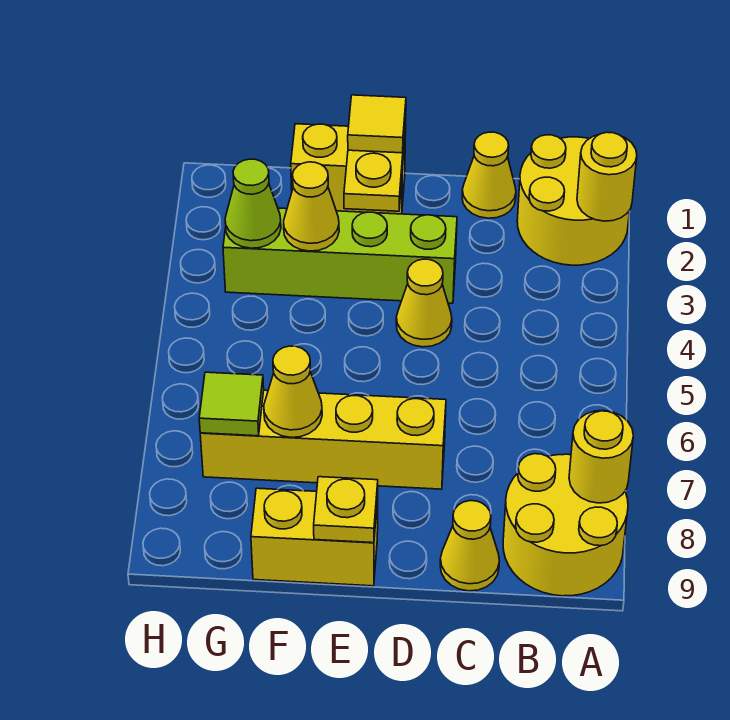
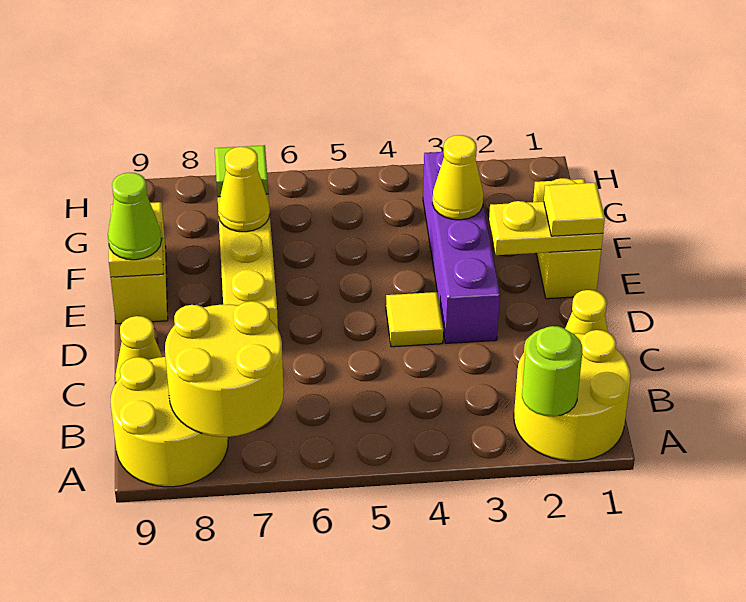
yellow round brick A2 level 2 -> lime round brick A2 level 2
yellow round brick A8 level 2 -> yellow round brick A7:B8 level 2
lime brick D3:G3 level 1 -> purple brick D3:G3 level 1
yellow cone D4 level 1 -> yellow tile D4 level 1
lime cone G3 level 2 -> lime cone E9 level 3

